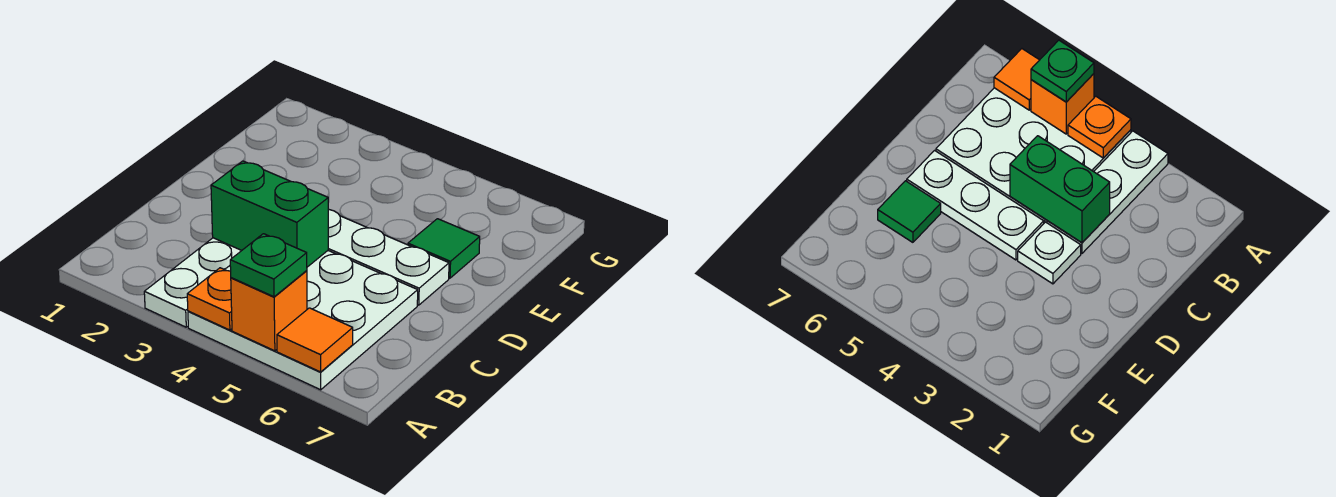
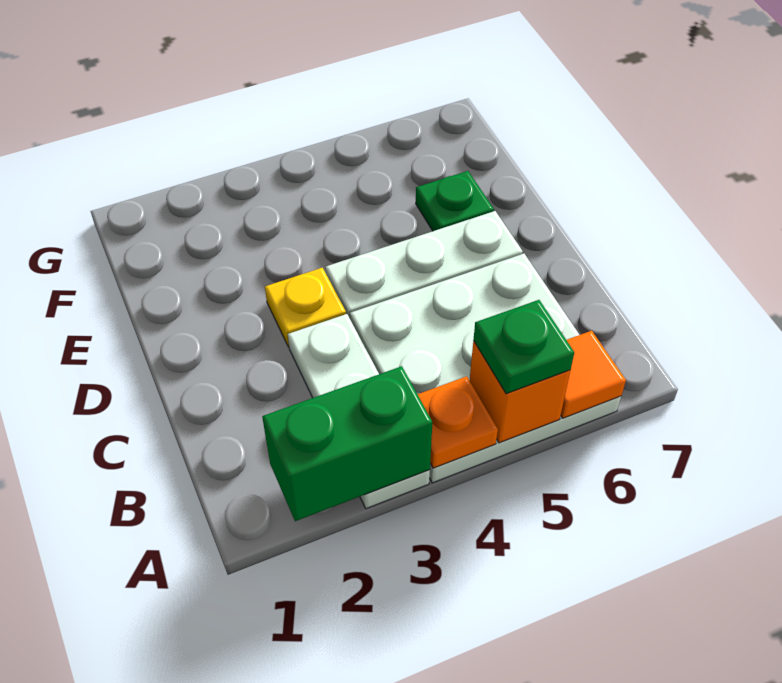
green brick C3:C4 level 2 -> green brick A2:A3 level 2
white plate D3 level 1 -> yellow plate D3 level 1
green tile E6 level 1 -> green plate E6 level 1

